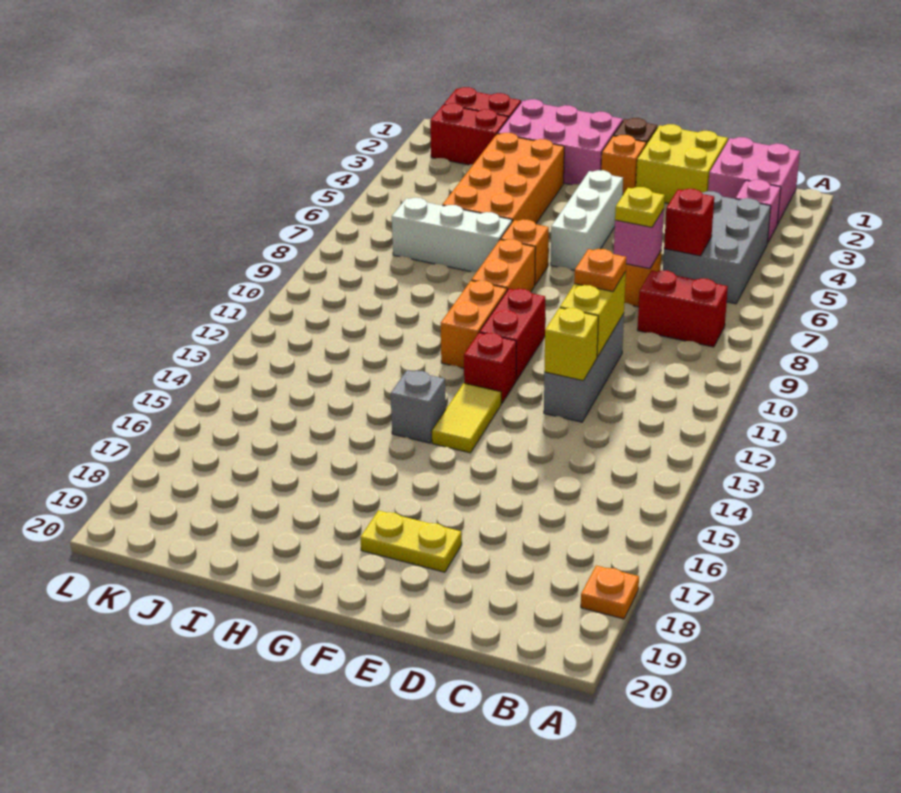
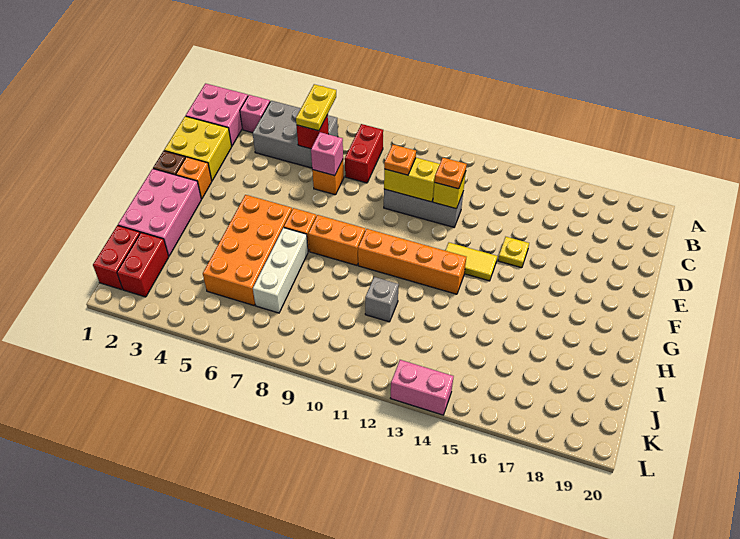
orange plate A18 level 1 -> orange plate D12 level 3
yellow plate D7 level 3 -> yellow plate E15 level 1
yellow plate E18:F18 level 1 -> yellow plate B6:C6 level 3
white brick F4:F6 level 1 -> none
red brick F10:F11 level 1 -> none
red brick F12 level 1 -> none
orange brick G10:G11 level 1 -> orange brick G10:G13 level 1
grey brick G14 level 1 -> grey brick I11 level 1
orange brick H3:I6 level 1 -> orange brick G5:J6 level 1
none -> pink brick L13:L14 level 1

